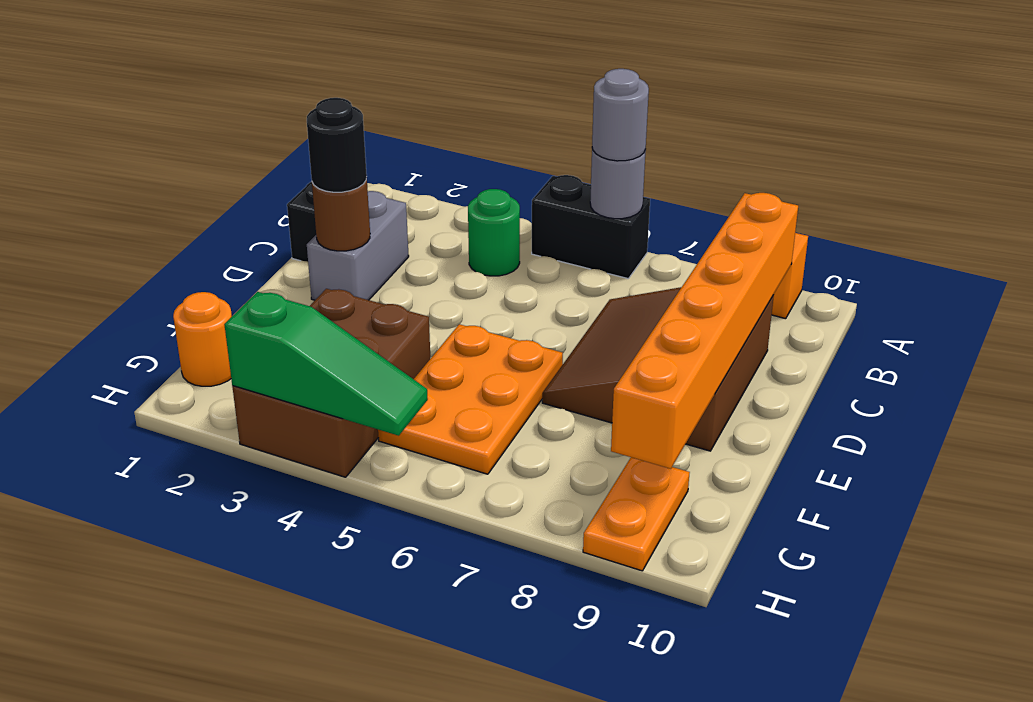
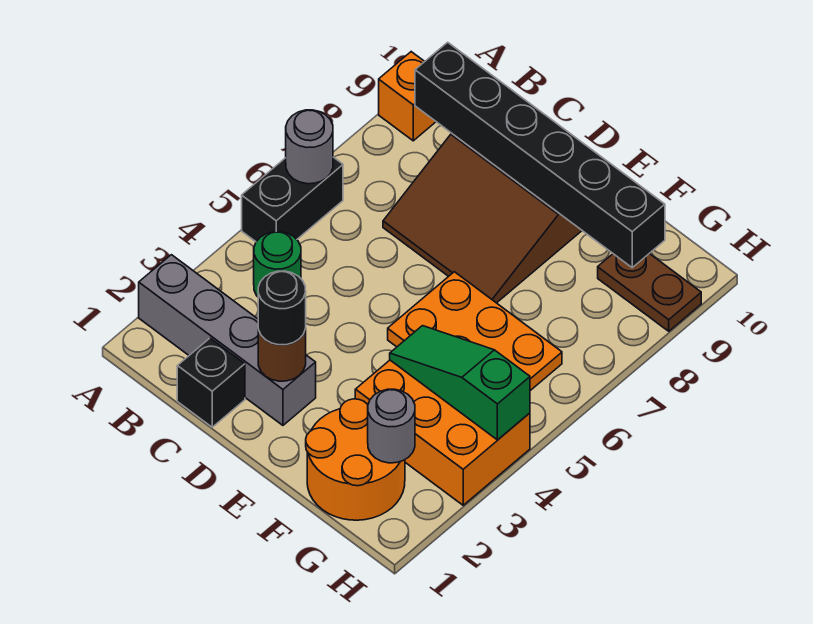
grey round brick A6 level 3 -> grey round brick G2 level 2
orange brick B9:G9 level 2 -> black brick B9:G9 level 2
grey brick C2:D2 level 1 -> grey brick A2:D2 level 1
brown brick F3:H4 level 1 -> orange brick F3:H4 level 1
orange round brick G1 level 1 -> orange round brick F1:G2 level 1
orange plate G9:H9 level 1 -> brown plate G9:H9 level 1
green slope H3:H5 level 2 top 3 -> green slope F4:H4 level 2 top H

